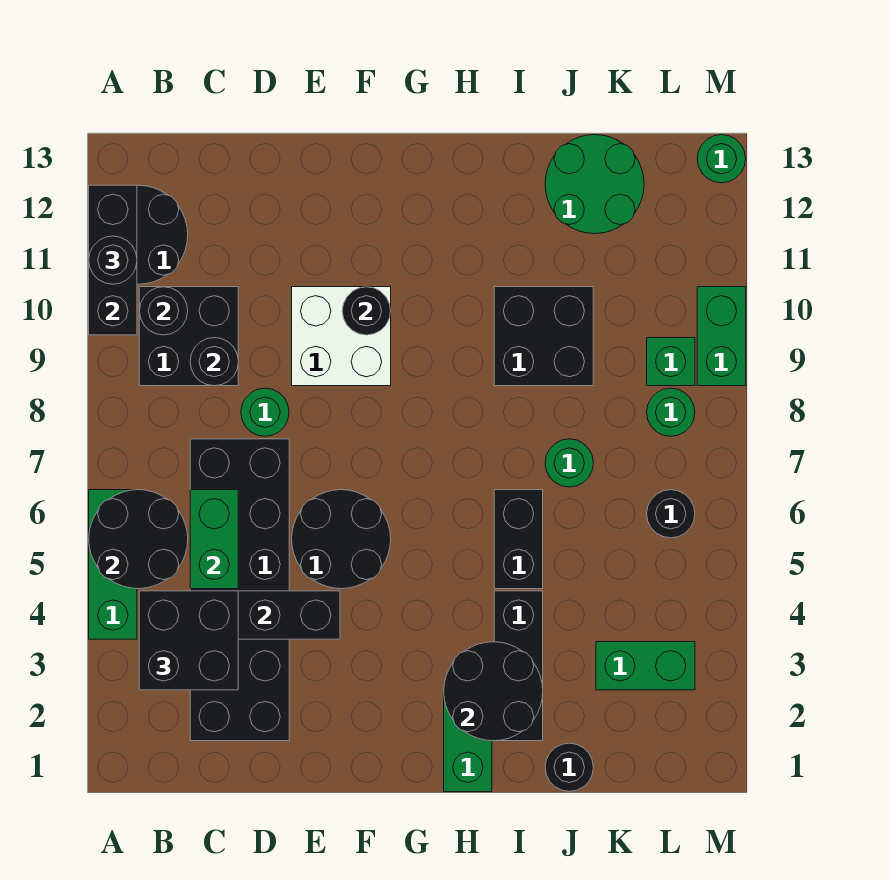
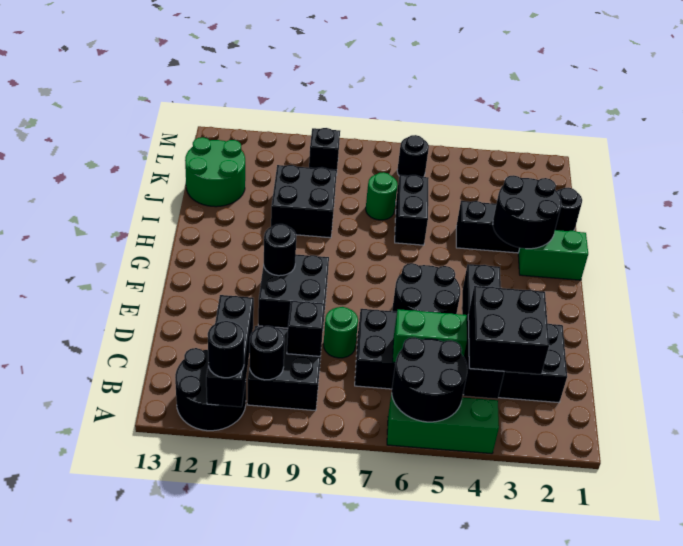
black brick A10:A12 level 2 -> black brick A11:C11 level 2
black round brick C9 level 2 -> black brick C9 level 2
white brick E9:F10 level 1 -> black brick E9:F10 level 1
black brick I5:I6 level 1 -> black brick I6:J6 level 1
green brick K3:L3 level 1 -> none
green round brick L8 level 1 -> none
green brick L9 level 1 -> black brick L9 level 1
green brick M9:M10 level 1 -> none
green round brick M13 level 1 -> none

